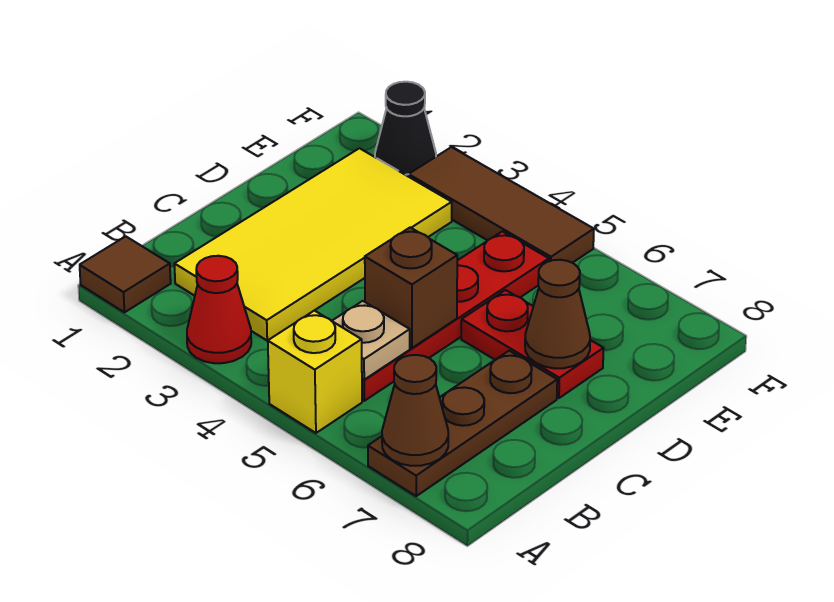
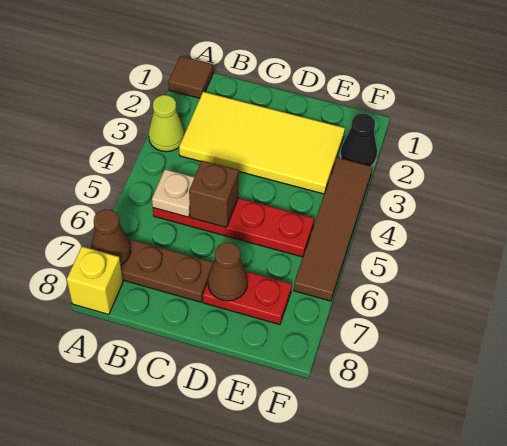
red cone A3 level 1 -> lime cone A3 level 1
yellow brick A5 level 1 -> yellow brick A8 level 1
red plate D6:D7 level 1 -> red plate D7:E7 level 1
brown tile F3:F5 level 1 -> brown tile F3:F6 level 1

